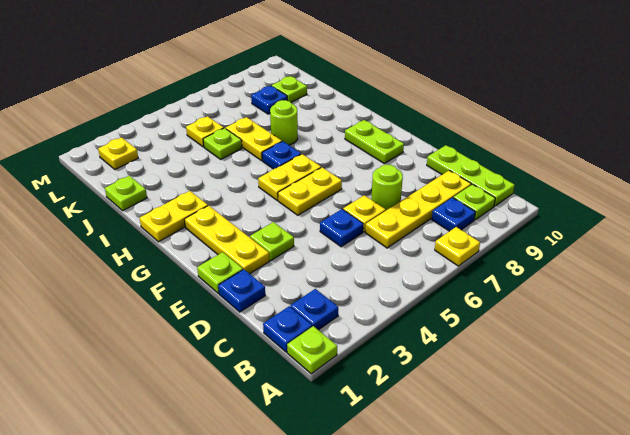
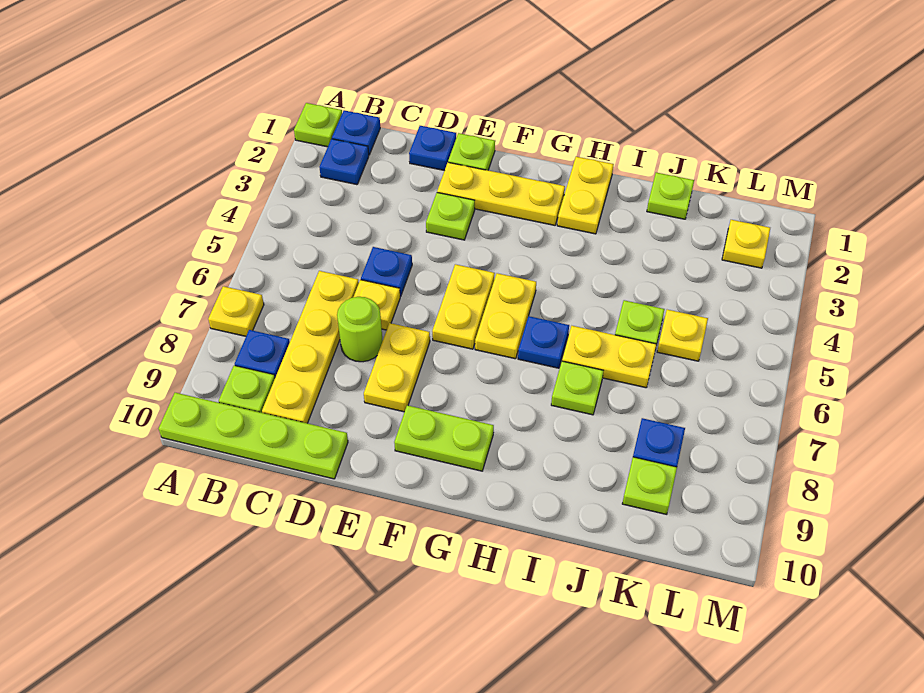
lime plate B10:D10 level 1 -> lime plate A10:D10 level 1
none -> yellow plate E7:E8 level 1
lime round brick I7 level 1 -> lime plate I7 level 1

